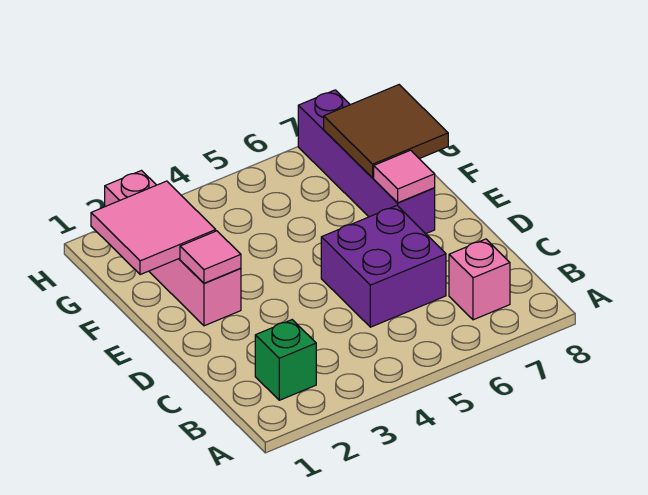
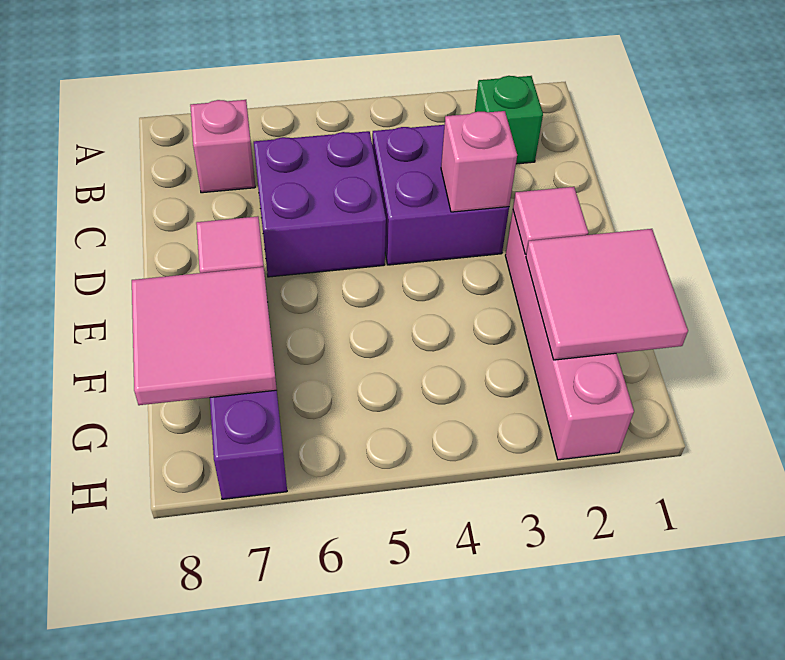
none -> purple brick C3:D4 level 1
none -> pink brick D3 level 2
brown tile F7:G8 level 2 -> pink tile F7:G8 level 2

